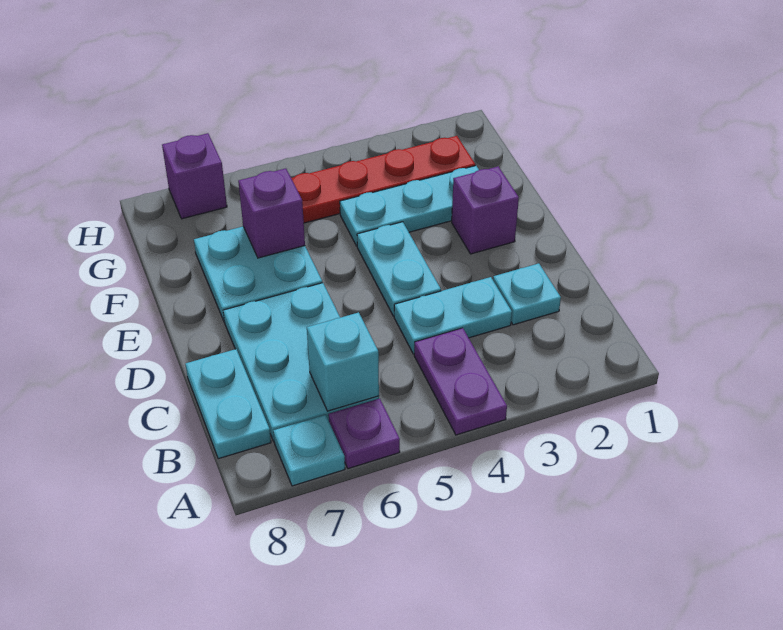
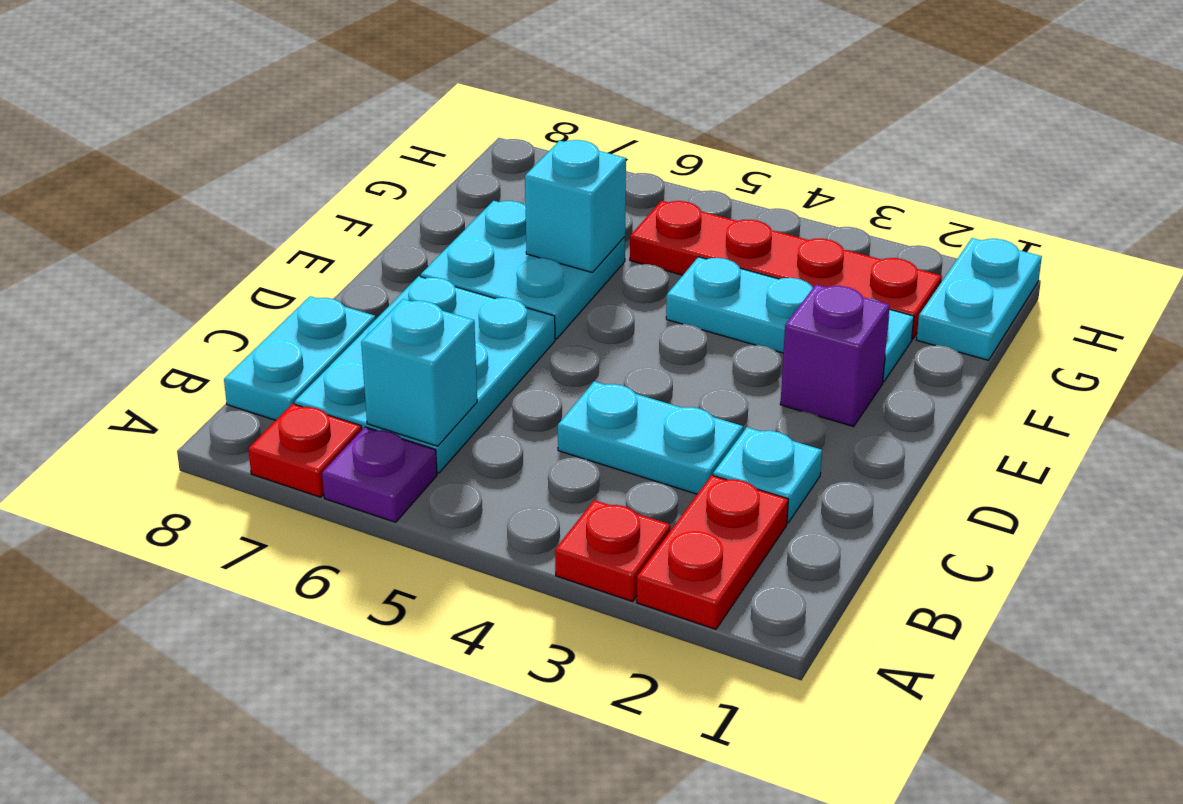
none -> red plate A2:B2 level 1
none -> red plate A3 level 1
purple plate A4:B4 level 1 -> none
cyan plate A7 level 1 -> red plate A7 level 1
cyan plate D4:E4 level 1 -> cyan plate G1:H1 level 1
purple brick F6 level 2 -> cyan brick F6 level 2
purple brick H7 level 1 -> none

